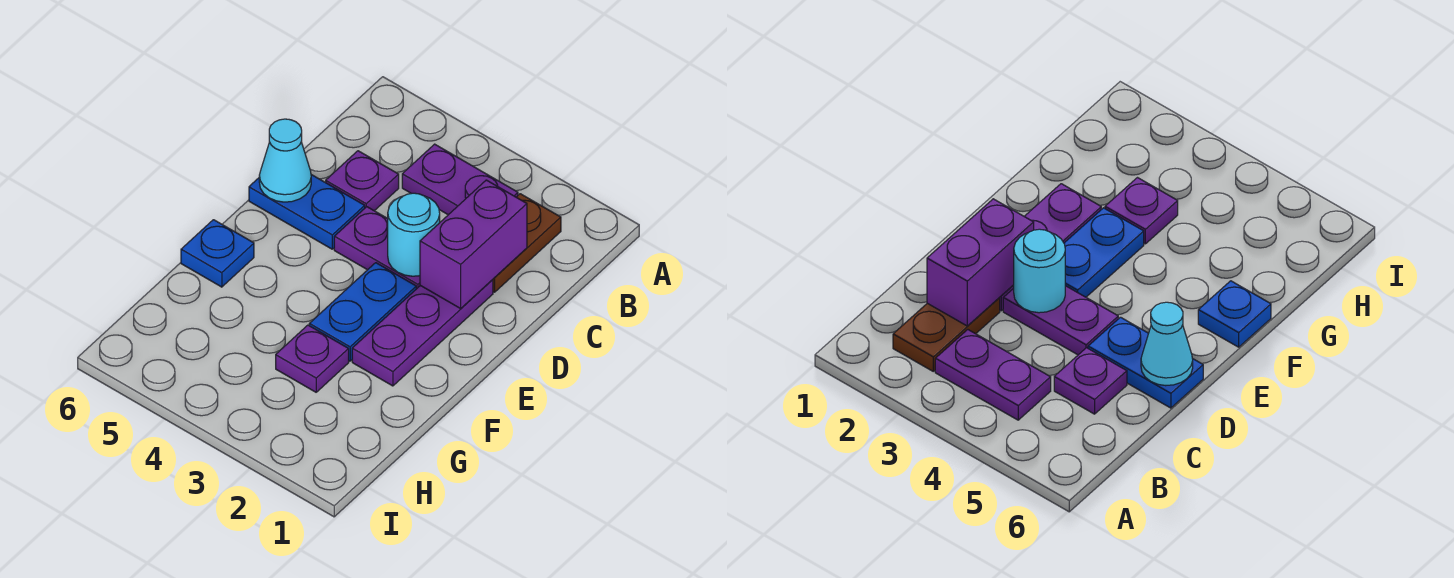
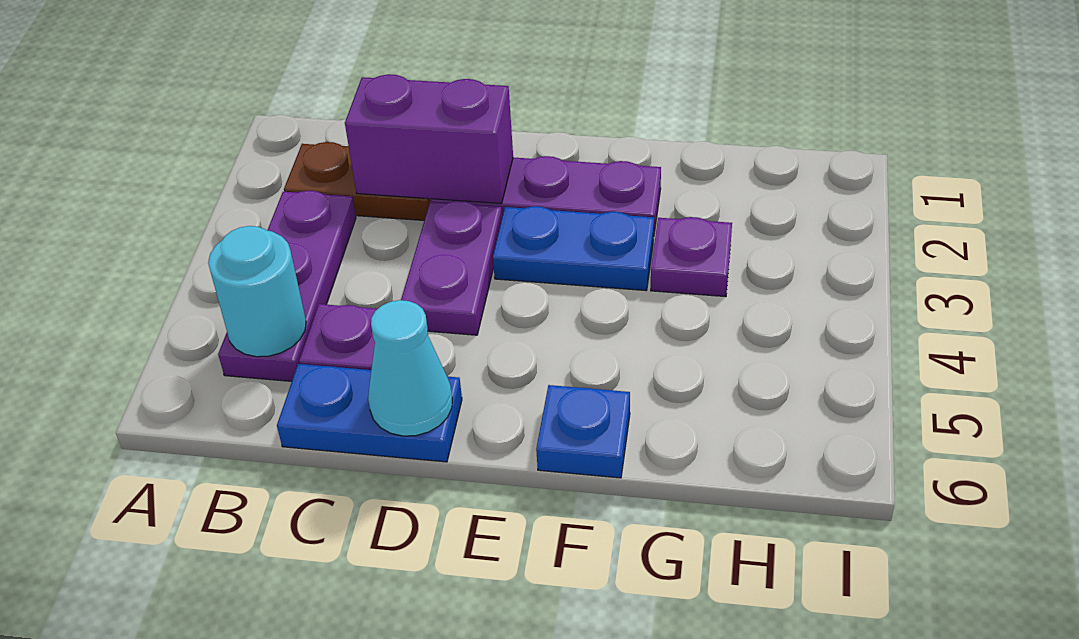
purple plate B3:B4 level 1 -> purple plate B3:B5 level 1
cyan round brick D3 level 2 -> cyan round brick B5 level 2
blue plate D5:D6 level 1 -> blue plate C6:D6 level 1

